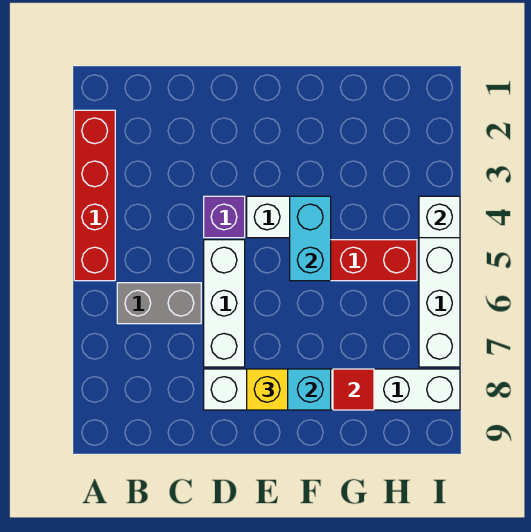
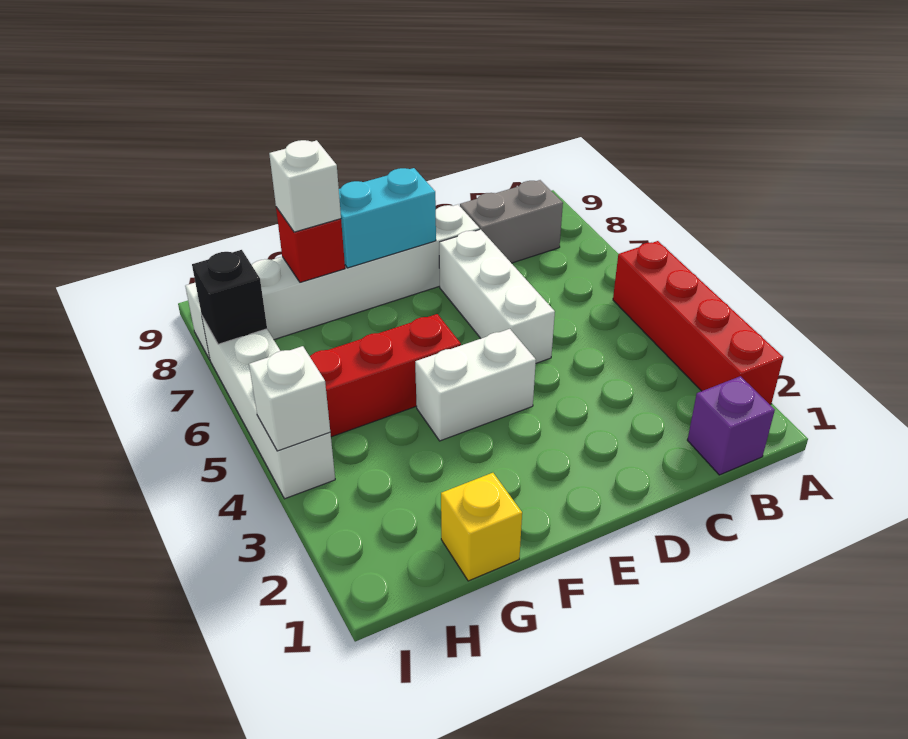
grey brick B6:C6 level 1 -> grey brick B8:C8 level 1
purple brick D4 level 1 -> purple brick B1 level 1
yellow brick E8 level 3 -> yellow brick G1 level 1
cyan brick F4:F5 level 2 -> none
red tile G8 level 2 -> red brick G8 level 2
none -> white brick G8 level 3
none -> black brick I7 level 2

